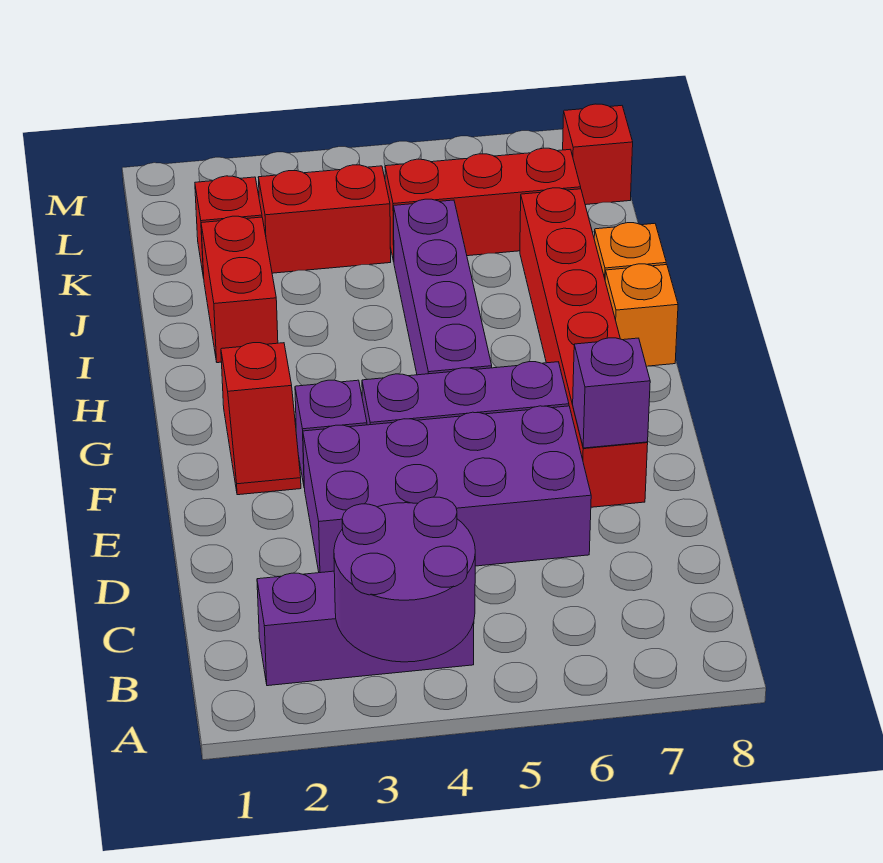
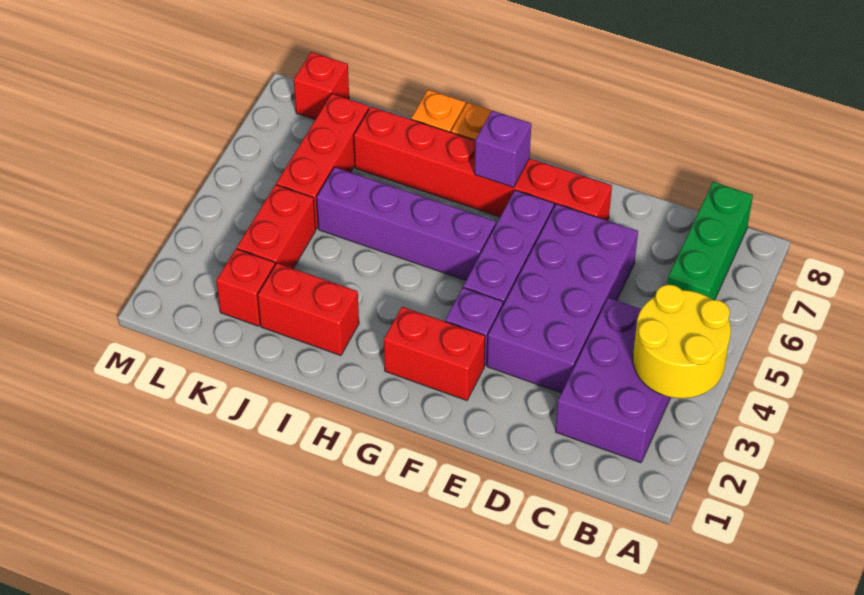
purple round brick A3:B4 level 2 -> yellow round brick A3:B4 level 2
purple brick B2:B4 level 1 -> purple brick B2:C4 level 1
none -> green brick B6:B8 level 1
purple brick E7 level 2 -> purple brick G7 level 2
red slope F2:G2 level 1 top G -> red brick F2:G2 level 1

